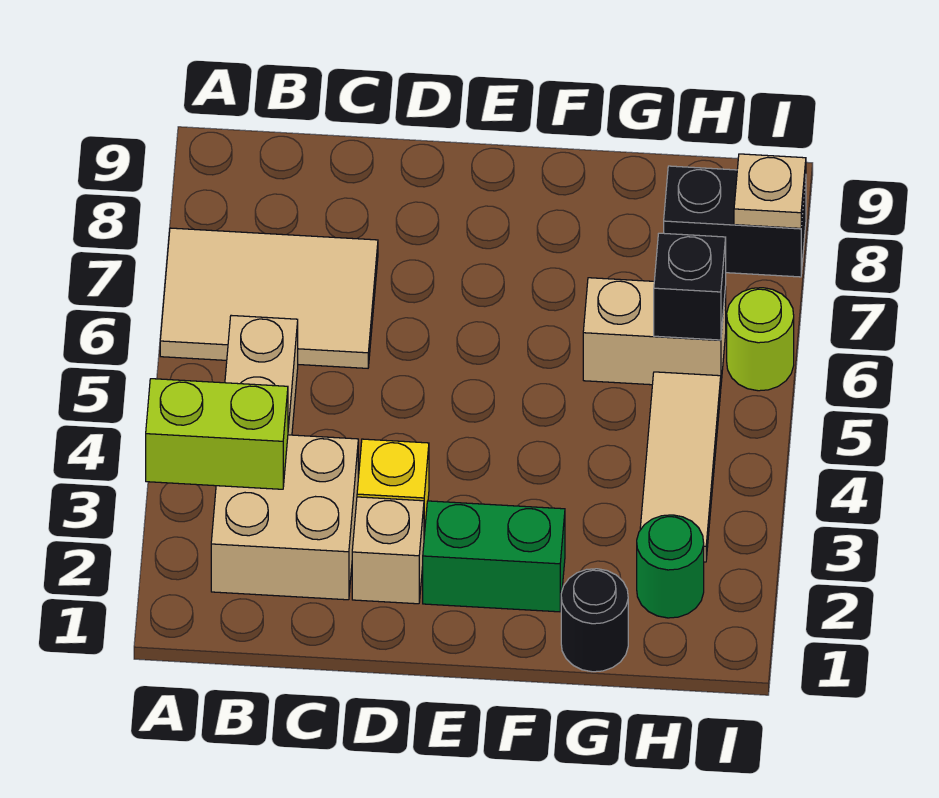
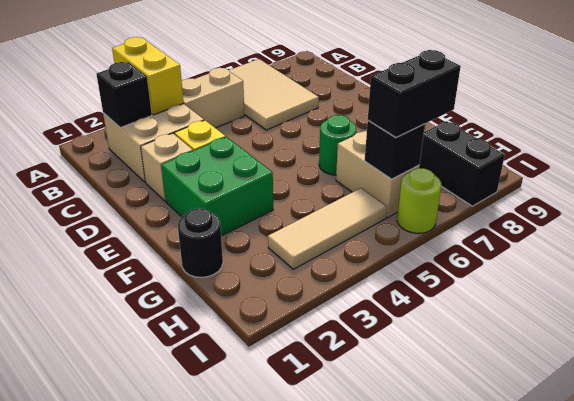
lime brick A3:B3 level 2 -> yellow brick A3:B3 level 2
none -> black brick B2 level 2
green brick E2:F2 level 1 -> green brick E2:F3 level 1
green round brick H2 level 1 -> green round brick F6 level 1
none -> black brick H6:H7 level 3
tan plate I8 level 2 -> none

